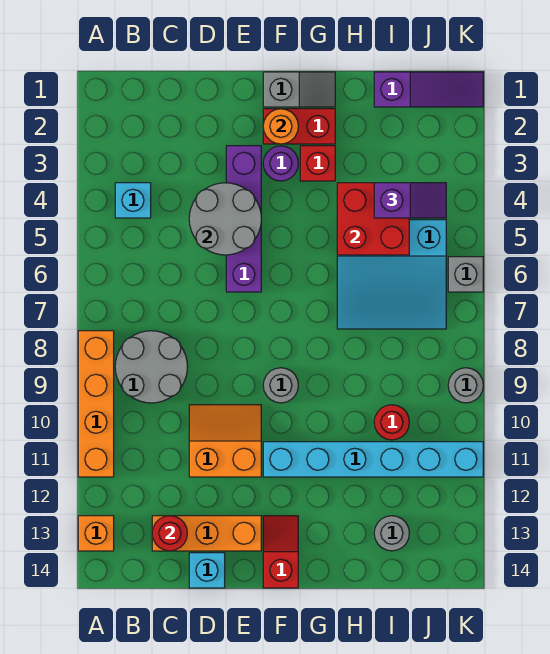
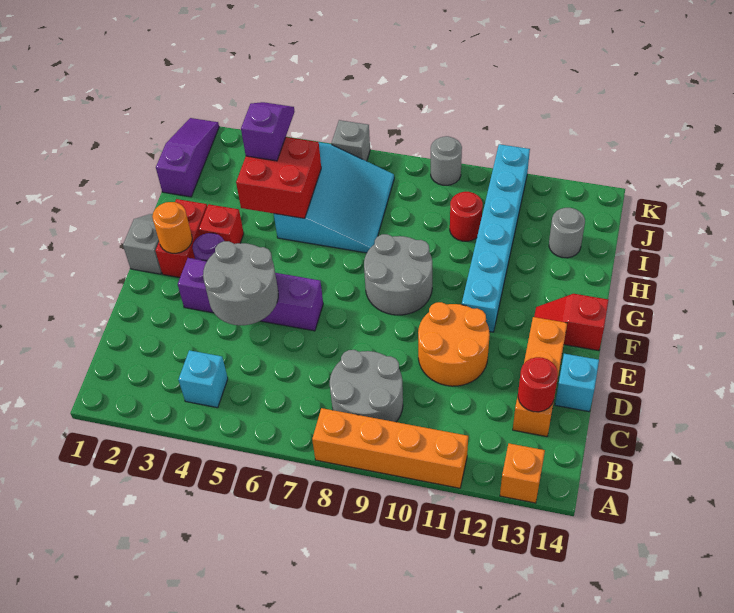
orange slope D10:E11 level 1 top 11 -> orange round brick D10:E11 level 1
grey round brick F9 level 1 -> grey round brick F8:G9 level 1

